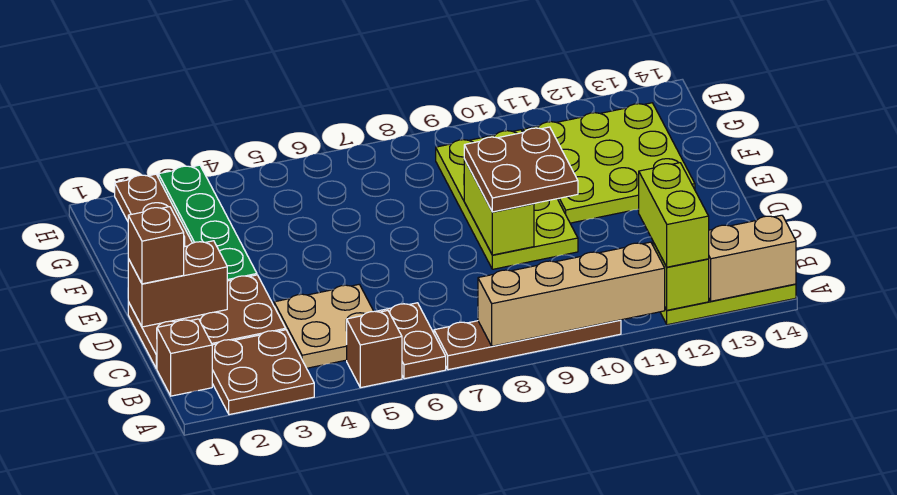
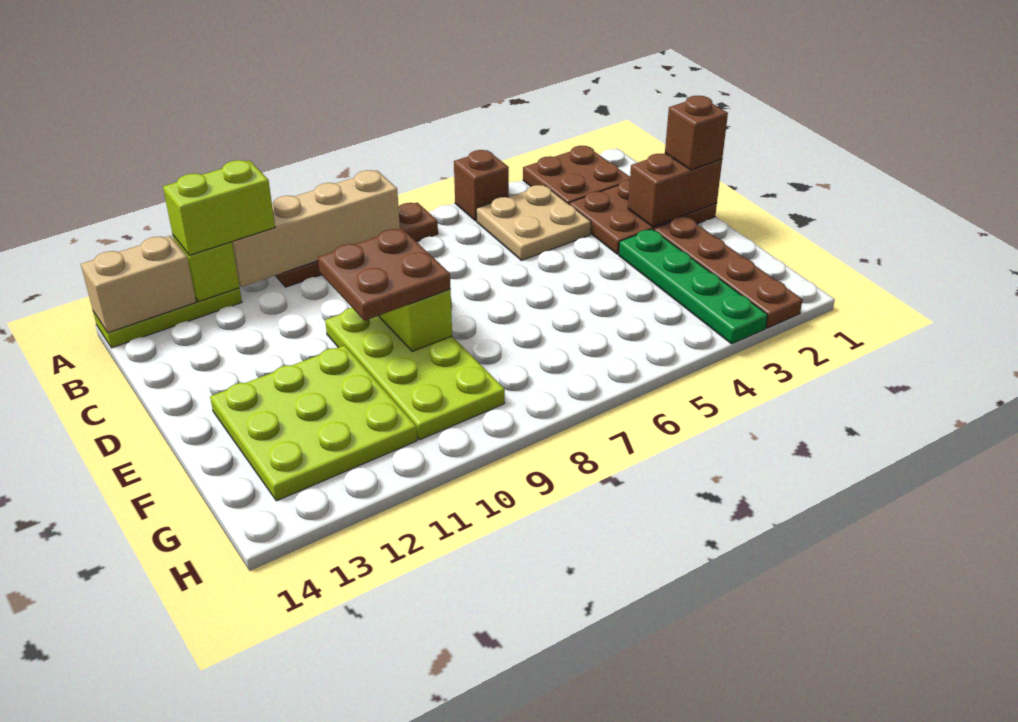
brown plate A6:B6 level 1 -> none
lime brick A12:B12 level 3 -> lime brick A11:A12 level 3
brown brick B1 level 1 -> none

